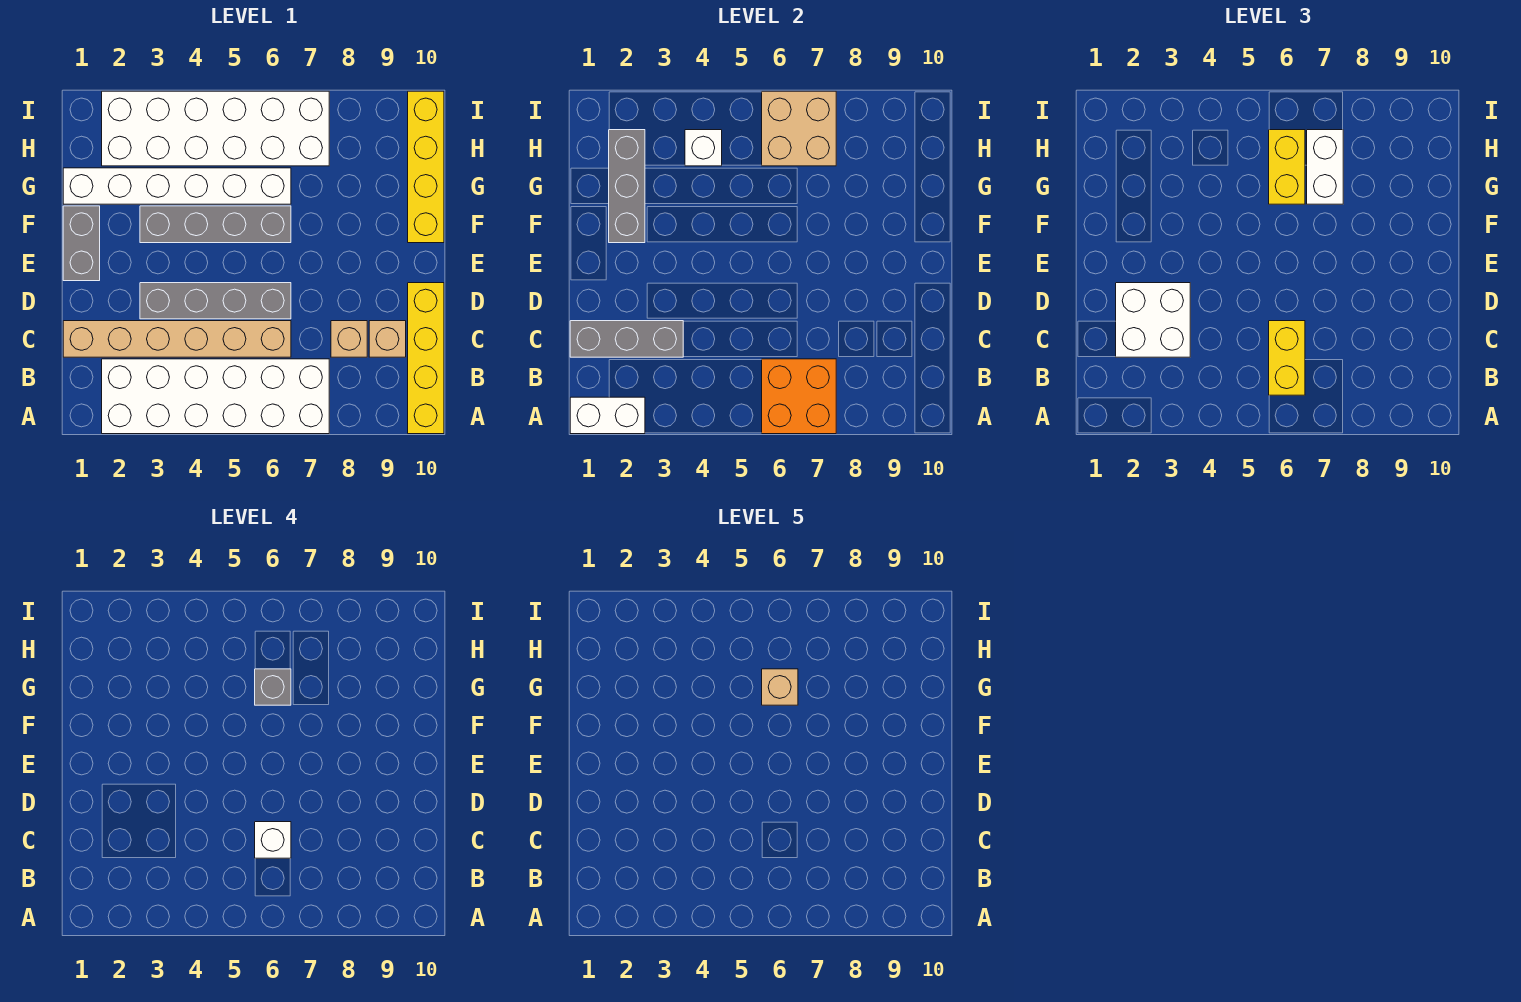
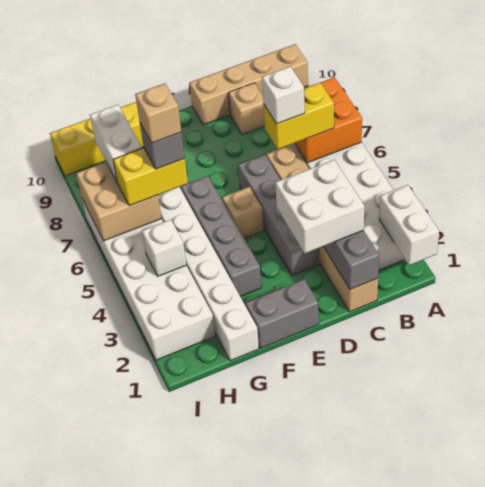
yellow brick A10:D10 level 1 -> tan brick A10:D10 level 1
tan brick C8 level 1 -> tan brick E5 level 1
grey brick F2:H2 level 2 -> none
white brick G7:H7 level 3 -> white brick H7:H8 level 3

